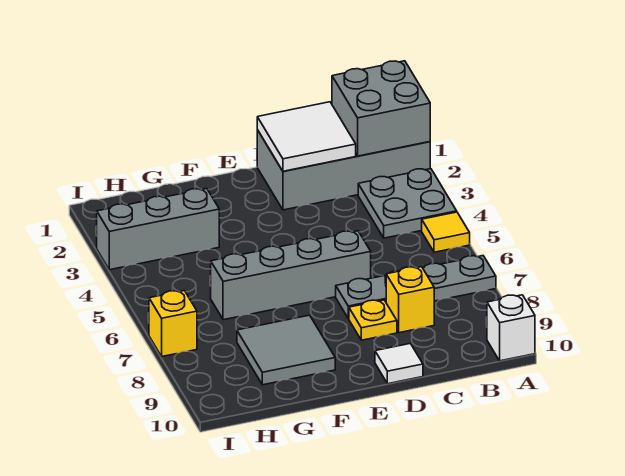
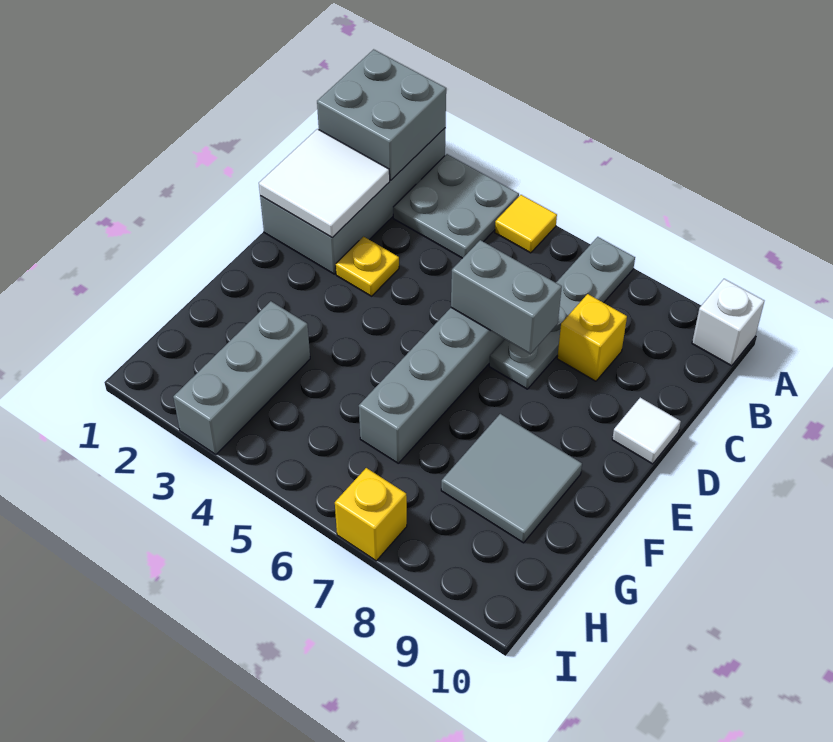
none -> grey brick D6:D7 level 2
yellow plate D8 level 1 -> yellow plate D3 level 1

